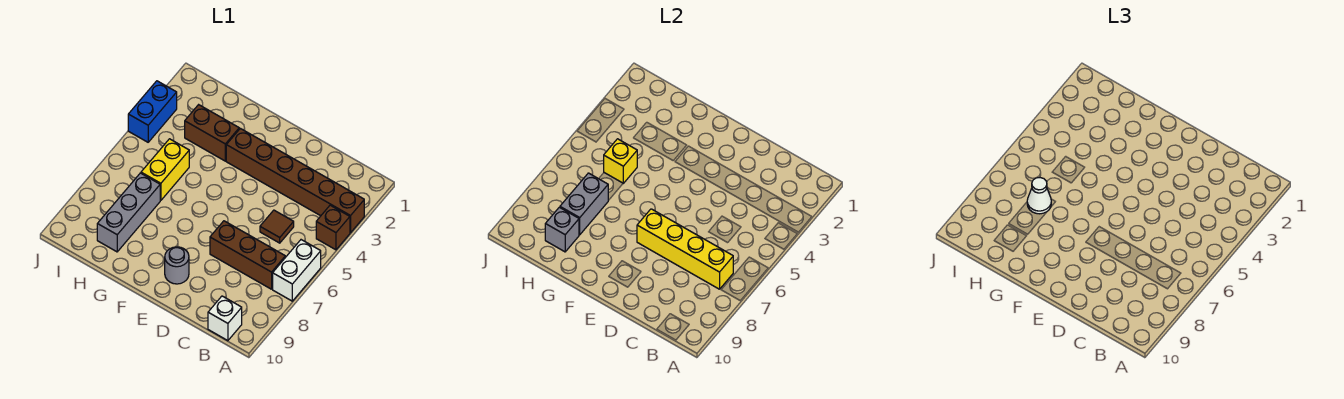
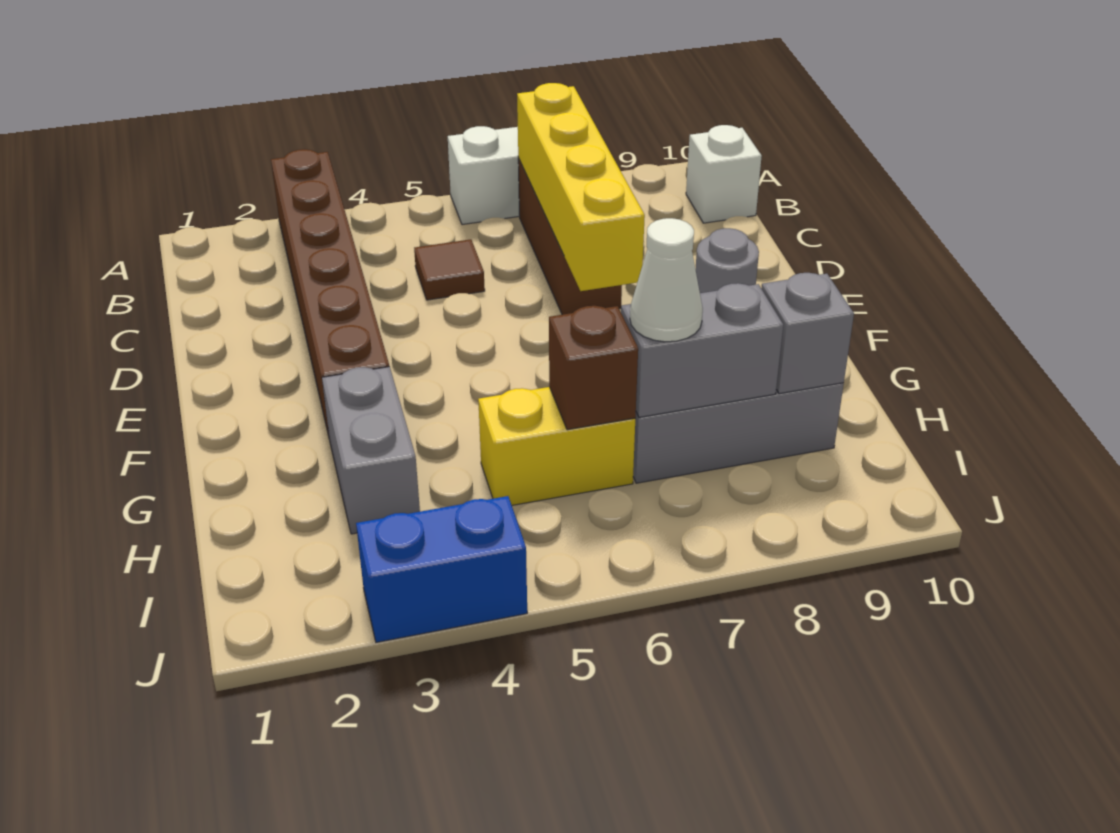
brown brick A4 level 1 -> brown brick H6 level 2
brown brick G3:H3 level 1 -> grey brick G3:H3 level 1
yellow brick H5 level 2 -> none

